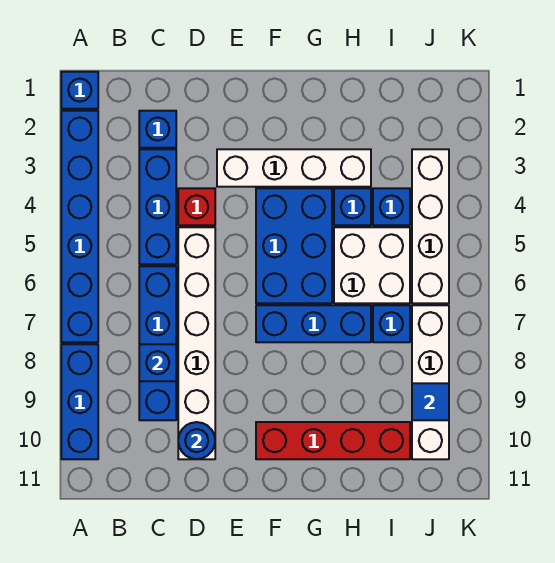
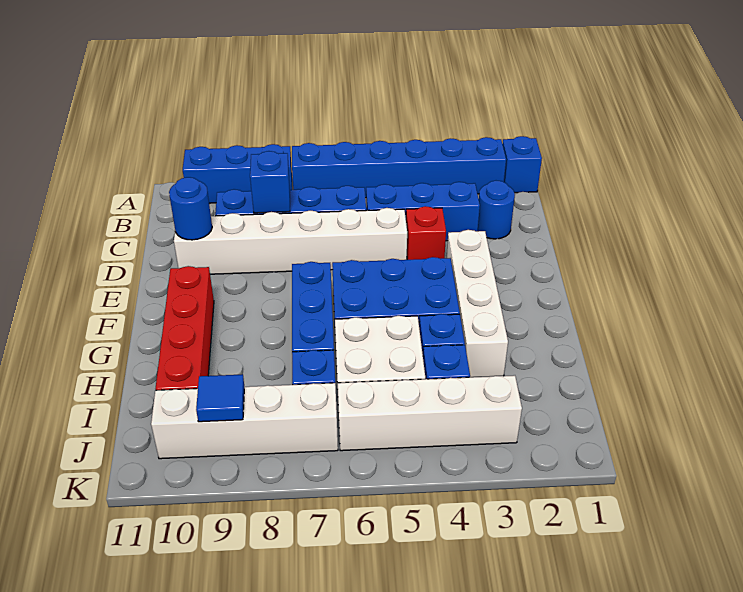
blue brick C2 level 1 -> blue round brick C2 level 1

